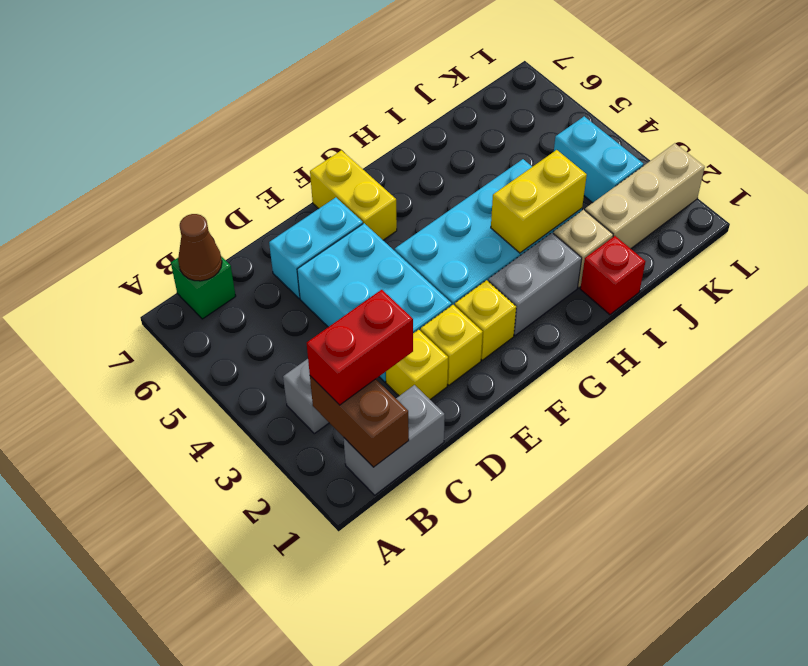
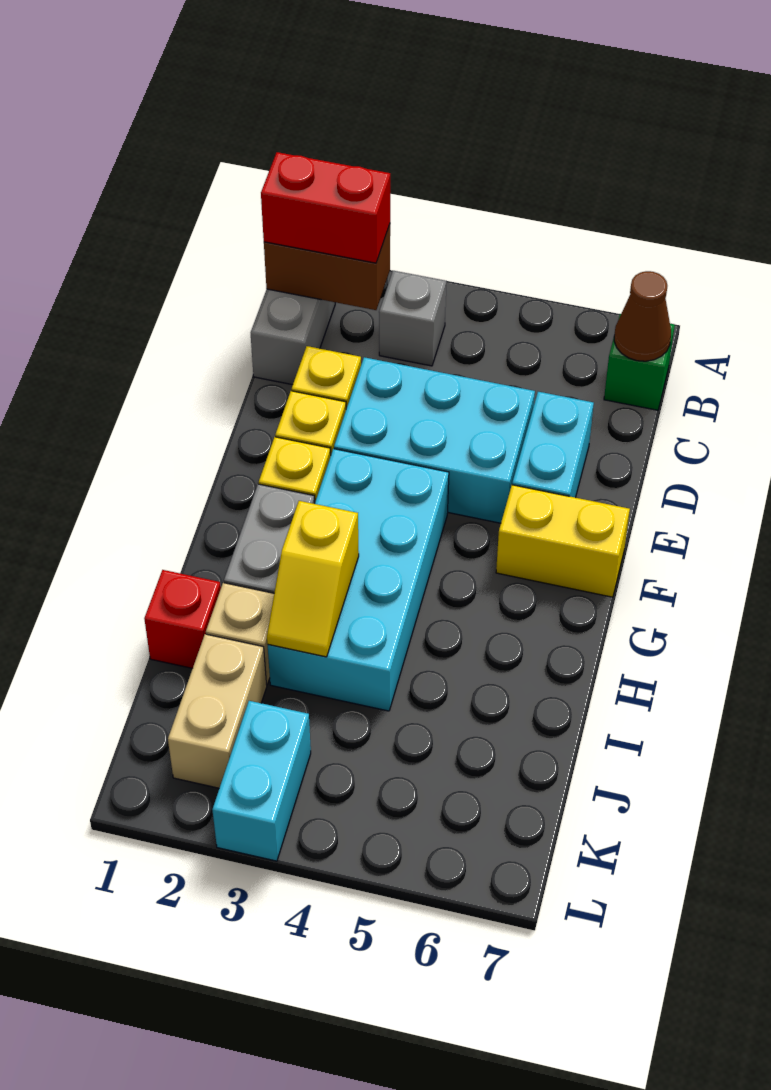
red brick B2:C2 level 3 -> red brick B1:B2 level 3
yellow brick H3:I3 level 2 -> yellow slope H3:I3 level 2 top H
tan brick J2:L2 level 1 -> tan brick J2:K2 level 1
cyan brick K3:K4 level 1 -> cyan brick K3:L3 level 1

